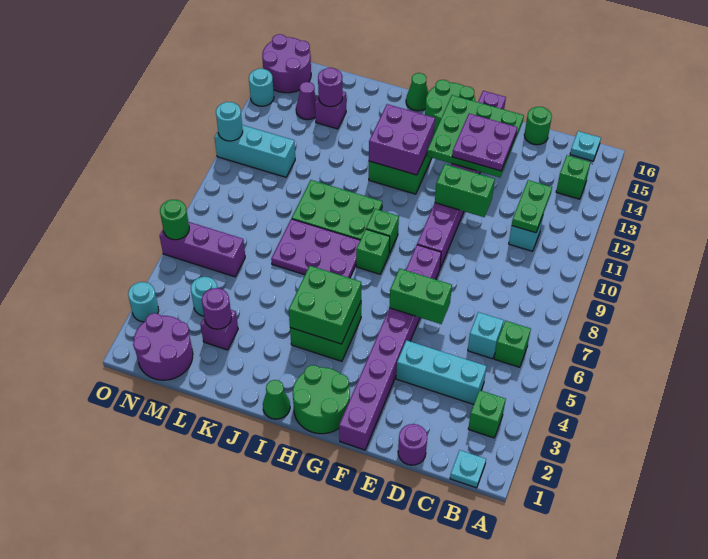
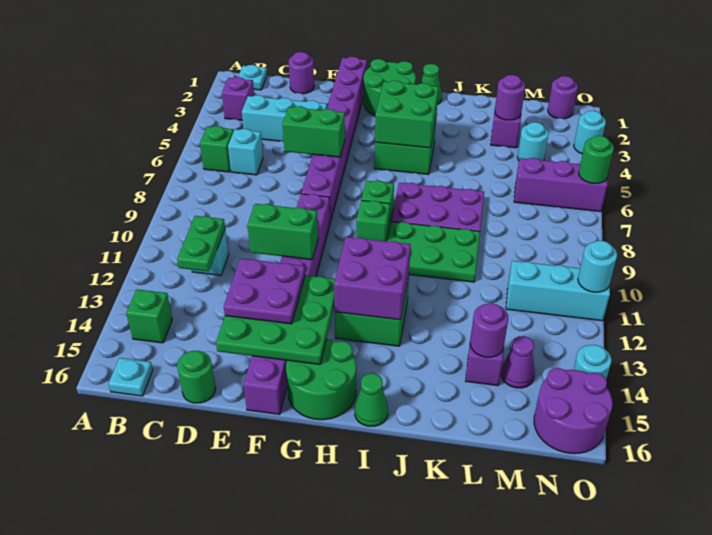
green brick B3 level 1 -> purple brick B3 level 1
purple round brick M1:N2 level 1 -> purple round brick N1 level 1

